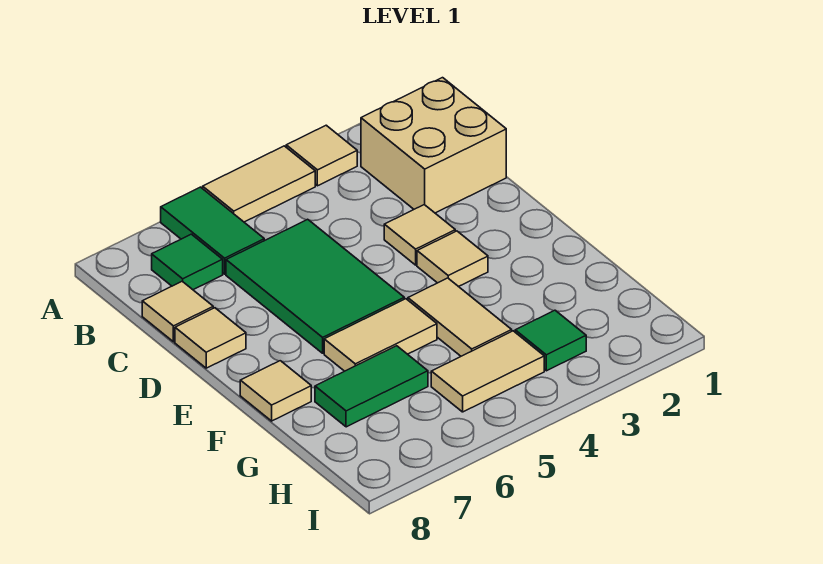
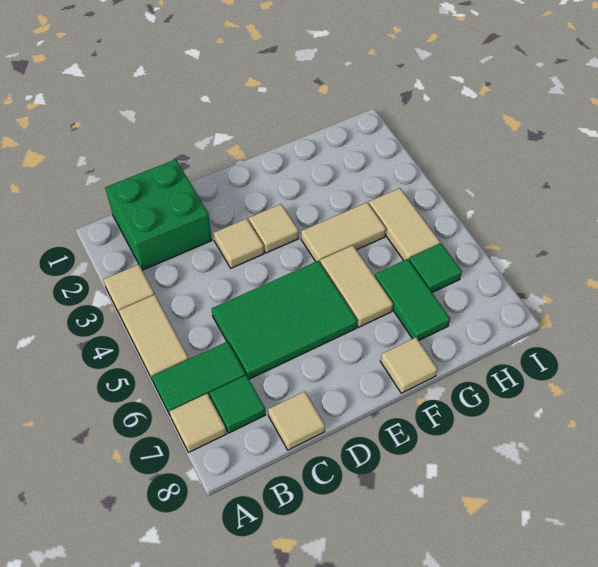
tan brick B1:C2 level 1 -> green brick B1:C2 level 1
tan tile D8 level 1 -> tan tile A7 level 1
green tile H3 level 1 -> green tile H6 level 1

